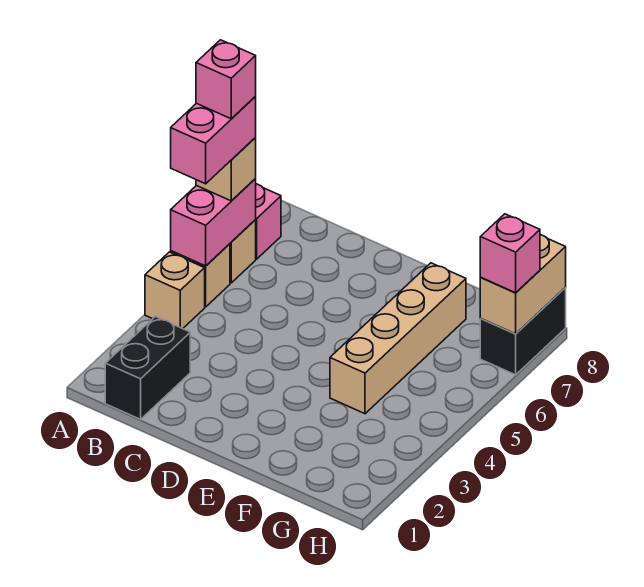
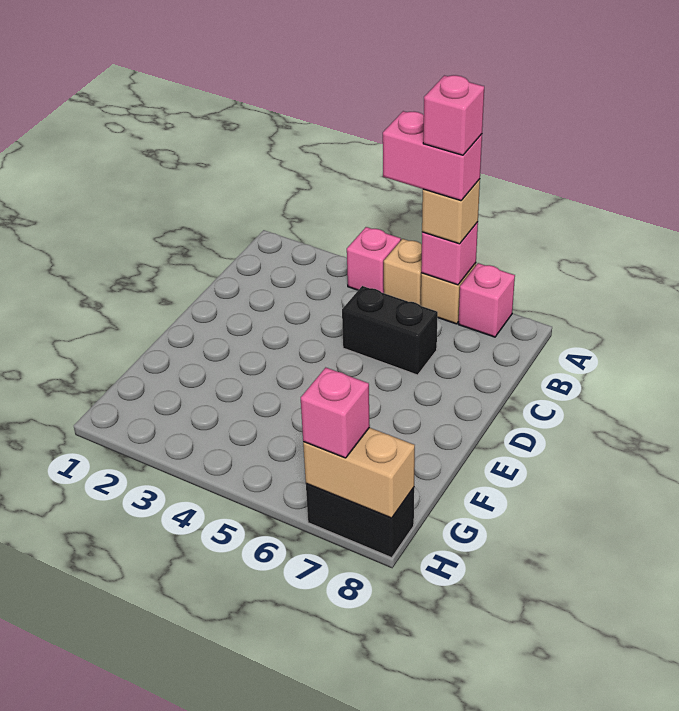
tan brick A4 level 1 -> pink brick A4 level 1
pink brick A5:A6 level 2 -> pink brick A6 level 2
black brick B1:B2 level 1 -> black brick C5:C6 level 1
tan brick F4:F7 level 1 -> none

